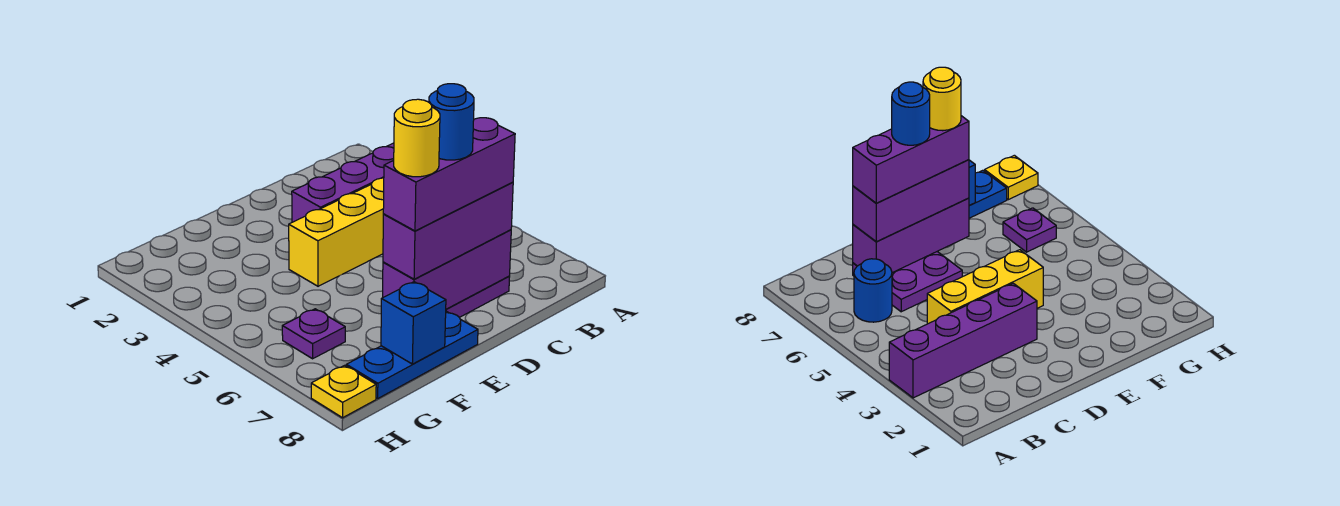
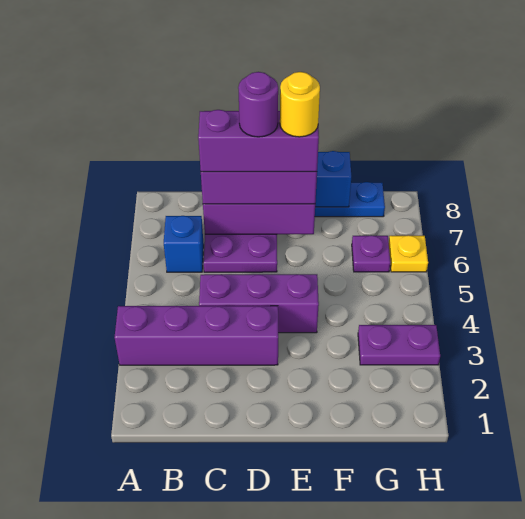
blue round brick B6 level 1 -> blue brick B6 level 1
yellow brick C4:E4 level 1 -> purple brick C4:E4 level 1
blue round brick D7 level 5 -> purple round brick D7 level 5
none -> purple plate G3:H3 level 1
yellow plate H8 level 1 -> yellow plate H6 level 1

